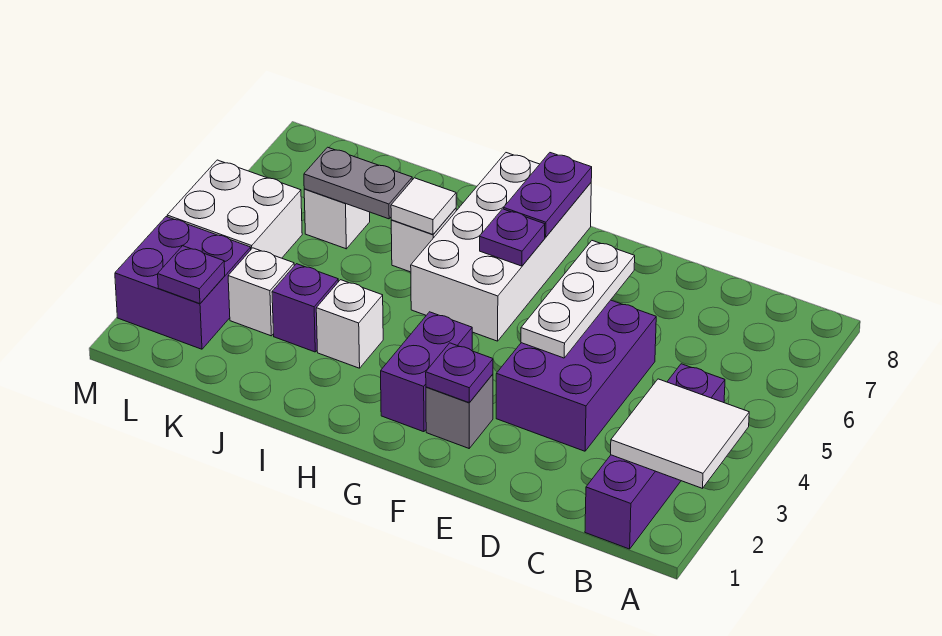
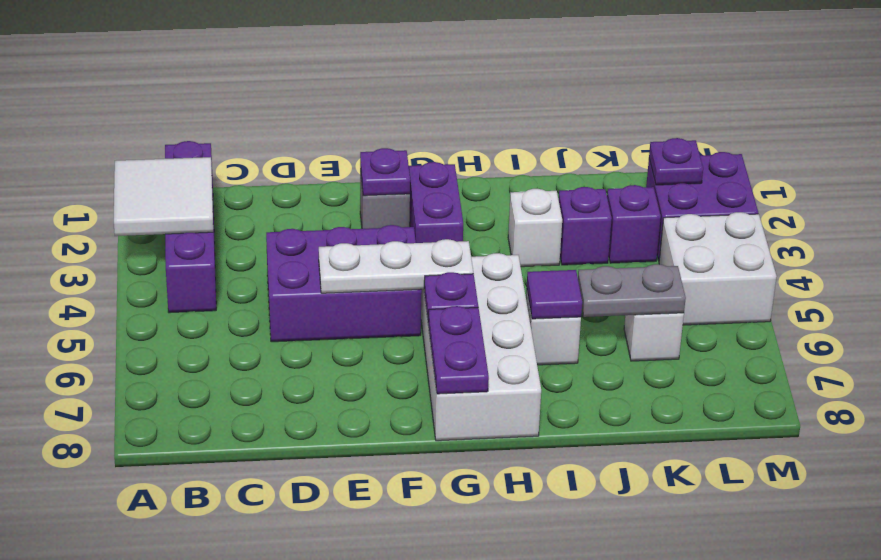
purple brick D3:E5 level 1 -> purple brick D4:F5 level 1
white plate E4:E6 level 2 -> white plate E5:G5 level 2
white tile I6 level 2 -> purple tile I6 level 2
white brick K3 level 1 -> purple brick K3 level 1

